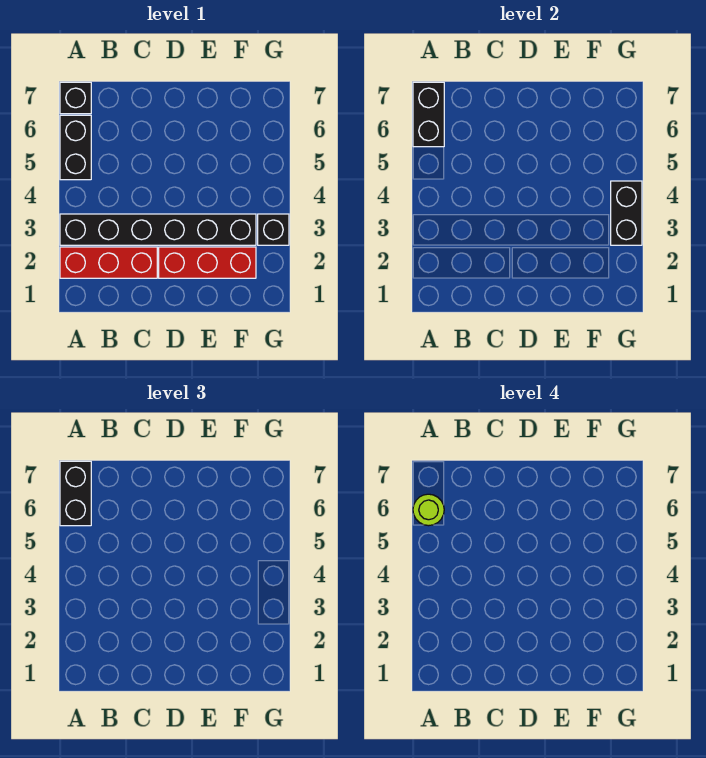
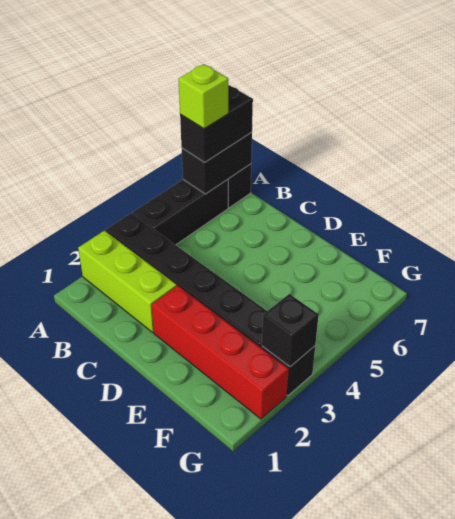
red brick A2:C2 level 1 -> lime brick A2:C2 level 1
black brick A5:A6 level 1 -> black brick A4:A6 level 1
lime round brick A6 level 4 -> lime brick A6 level 4
red brick D2:F2 level 1 -> red brick D2:G2 level 1
black brick G3:G4 level 2 -> black brick G3 level 2

